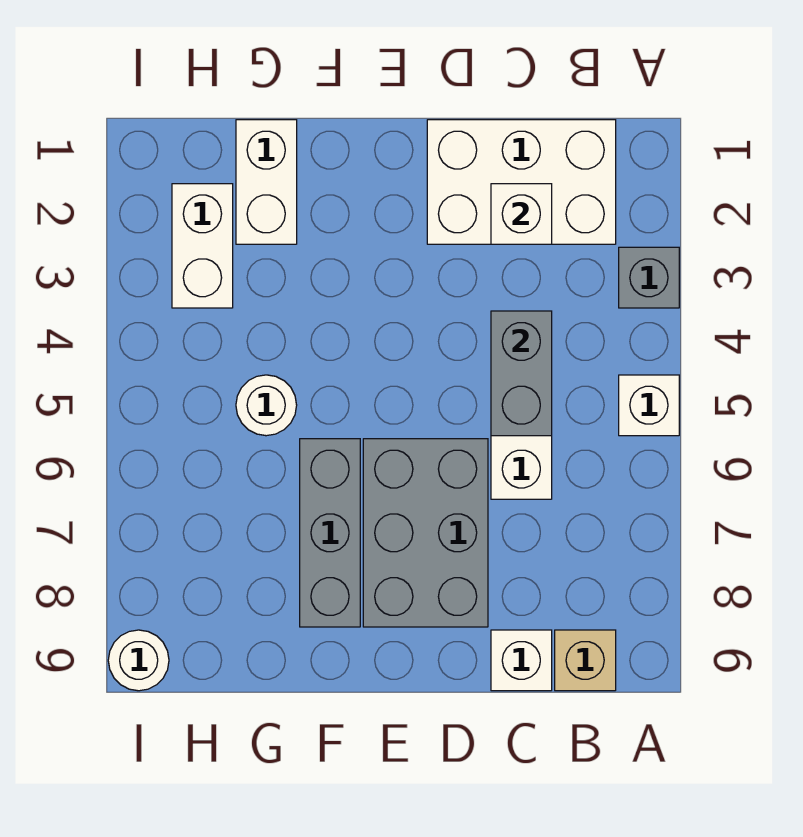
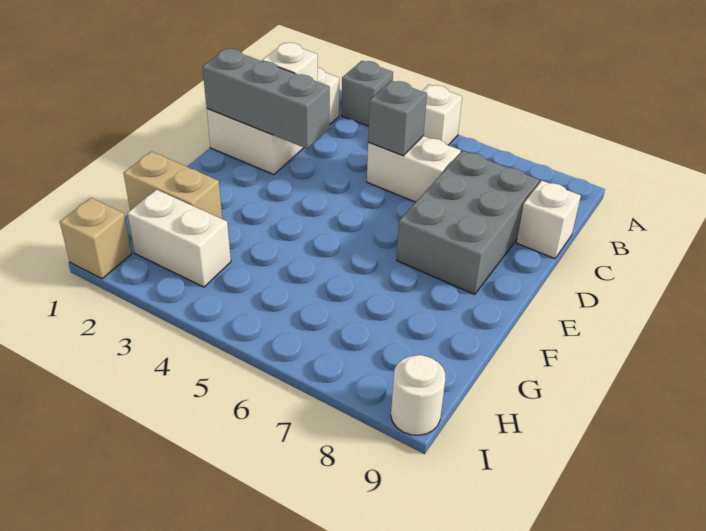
tan brick B9 level 1 -> tan brick I1 level 1
grey brick C4:C5 level 2 -> grey brick C5 level 2
grey brick D6:E8 level 1 -> grey brick C7:E8 level 1
grey brick F6:F8 level 1 -> grey brick D1:D3 level 2
white brick G1:G2 level 1 -> tan brick G1:G2 level 1
white round brick G5 level 1 -> none

